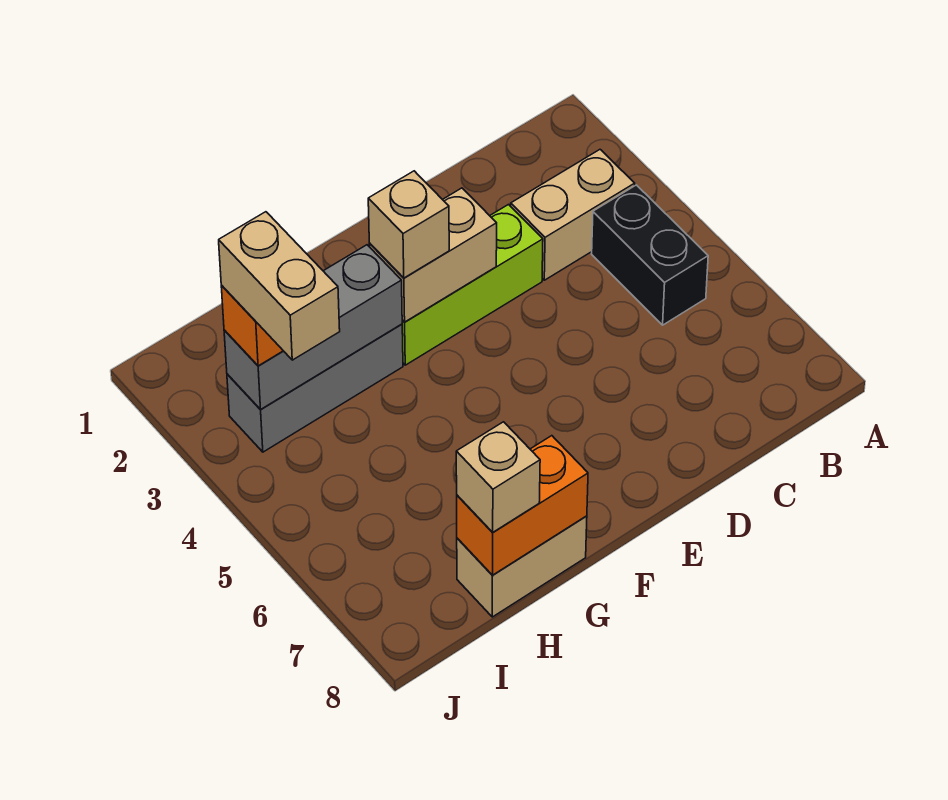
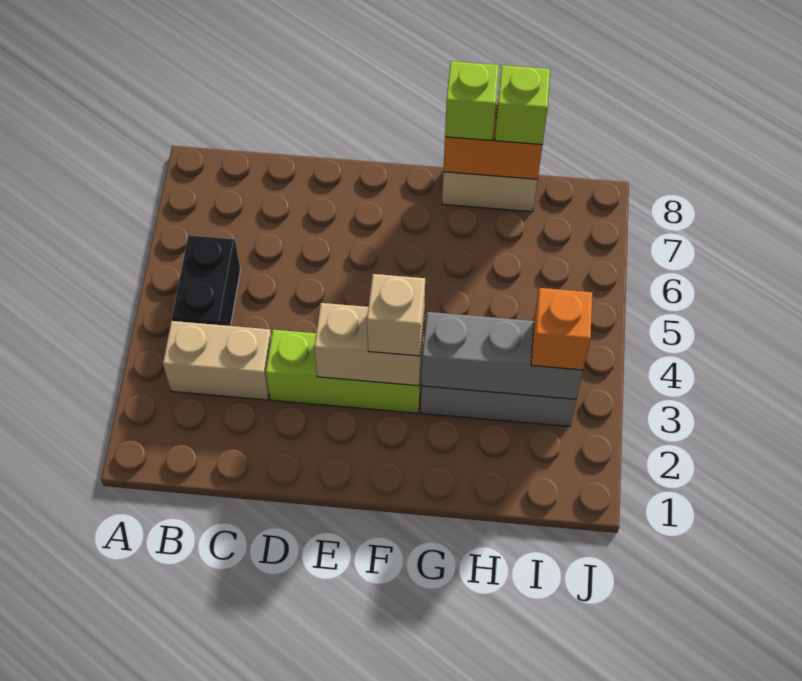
none -> lime brick G8 level 3
tan brick H8 level 3 -> lime brick H8 level 3
tan brick I3:I4 level 4 -> none

